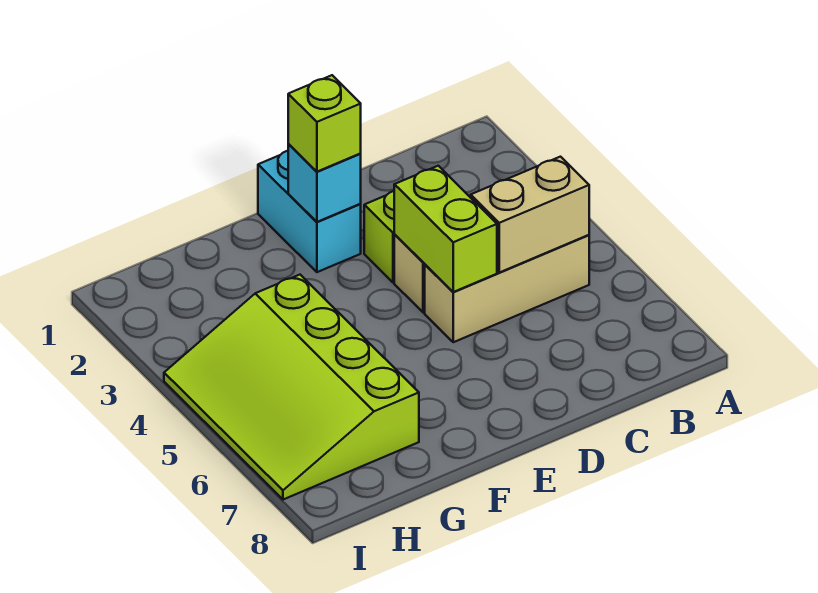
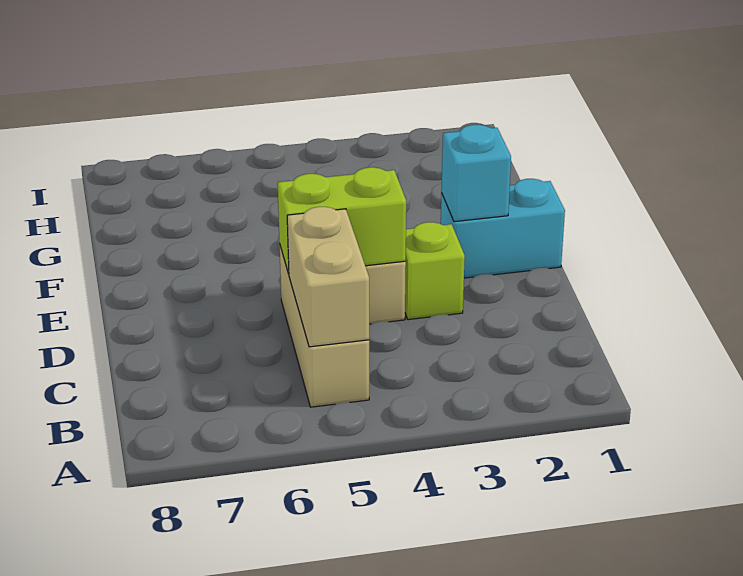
lime brick E2 level 3 -> none
lime slope G4:I7 level 1 top G -> none

